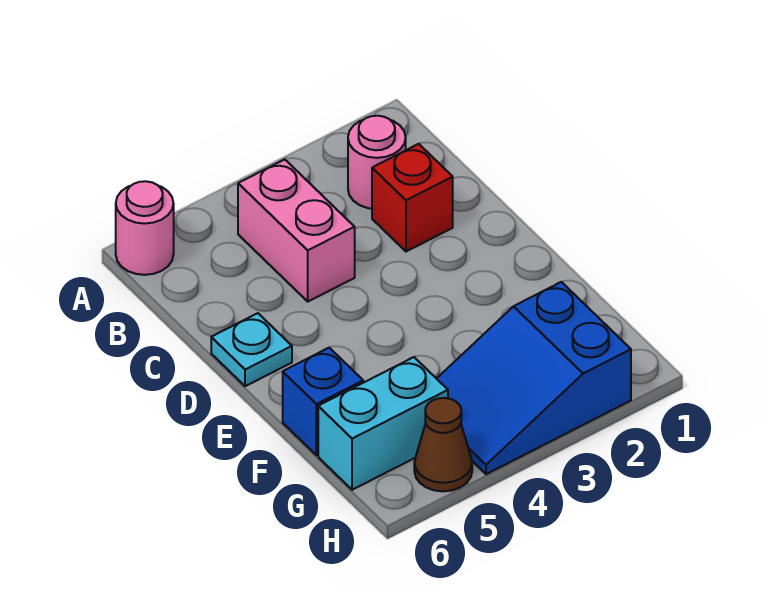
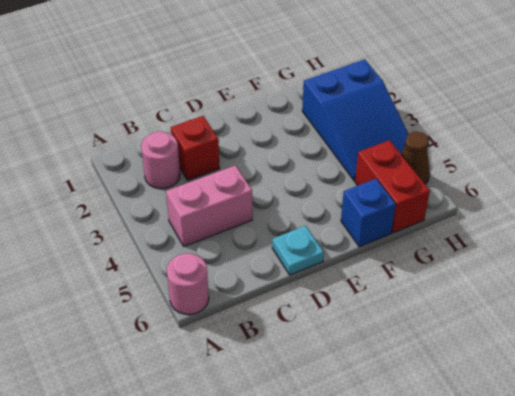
cyan brick G5:G6 level 1 -> red brick G5:G6 level 1

